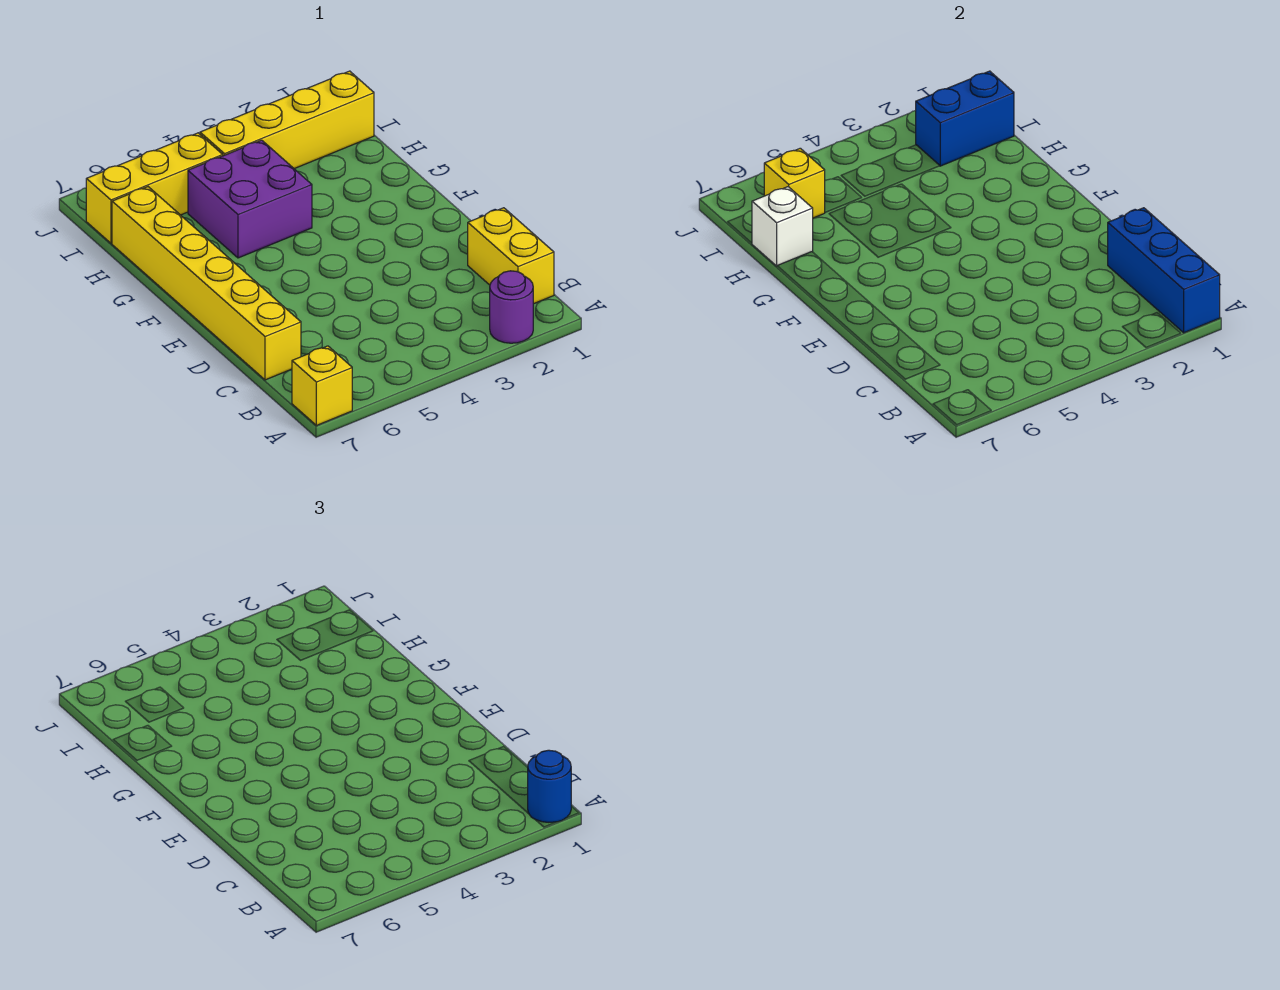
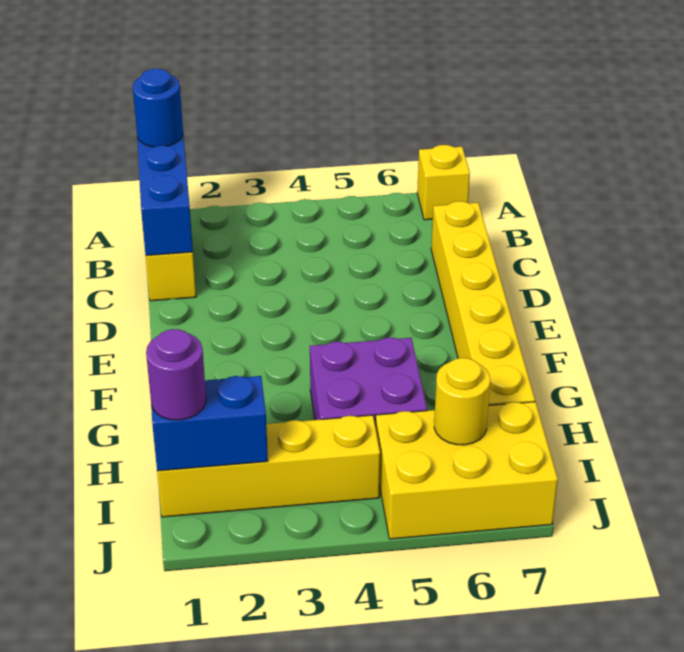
purple round brick A2 level 1 -> purple round brick I1 level 3
white brick H7 level 2 -> none
yellow brick I5:I7 level 1 -> yellow brick I5:J7 level 1
yellow brick I6 level 2 -> yellow round brick I6 level 2

